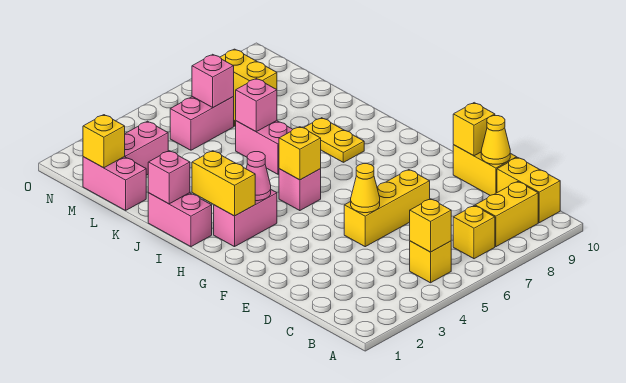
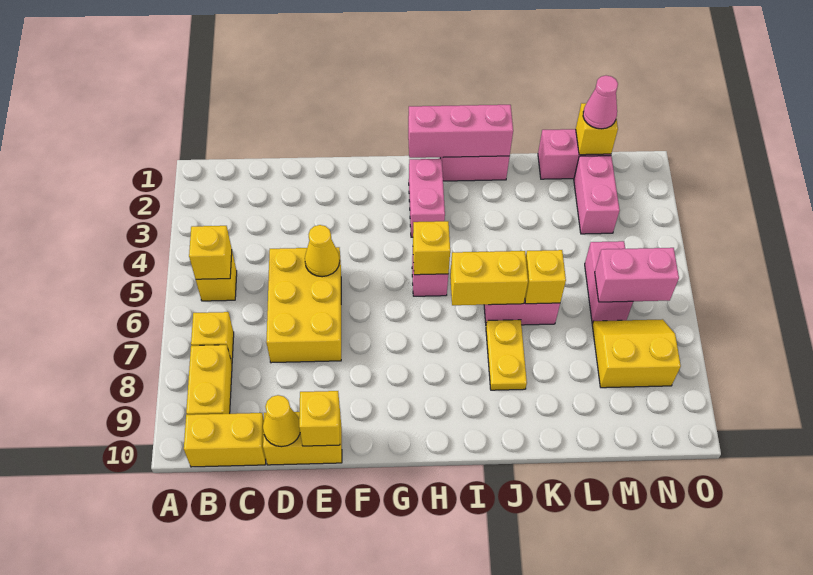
yellow brick E5:E7 level 1 -> yellow brick D5:E7 level 1
yellow brick H2:I2 level 2 -> yellow brick I6:J6 level 2
pink cone H3 level 2 -> pink cone M1 level 3
yellow plate I8:J8 level 1 -> yellow plate J7:J8 level 1
pink brick J1 level 2 -> pink brick H1:J1 level 2
pink brick K6 level 2 -> yellow brick K6 level 2
pink brick M6 level 2 -> pink brick M6:N6 level 2

